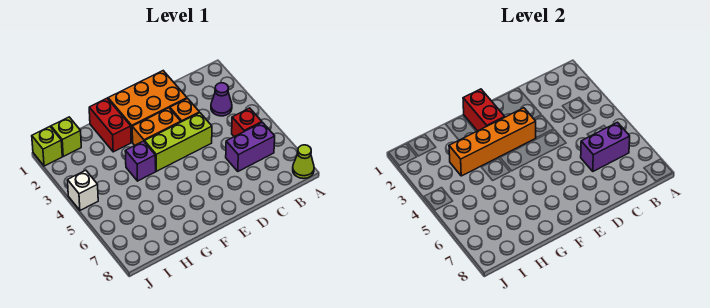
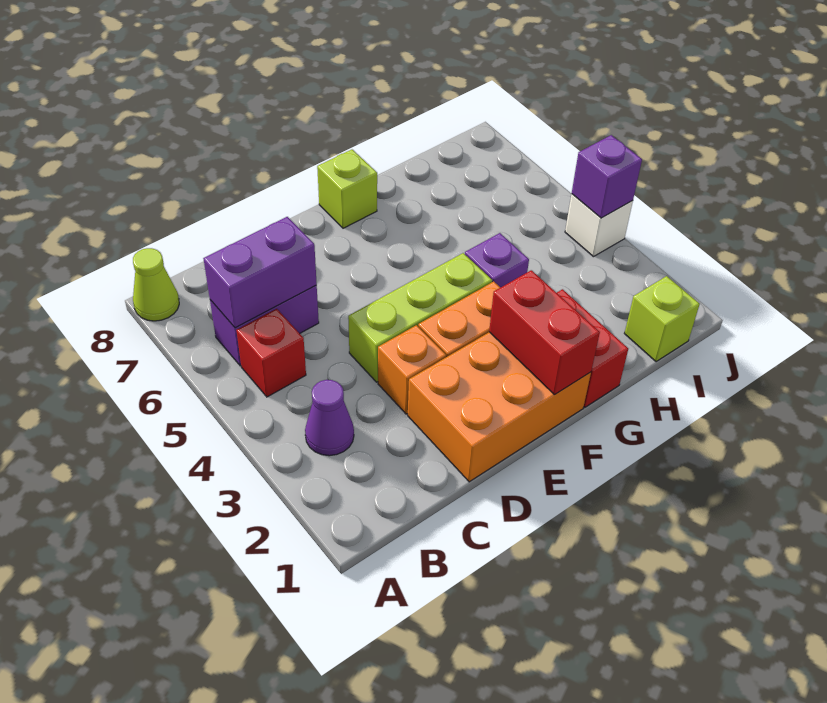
orange brick E3:H3 level 2 -> none
lime brick J1 level 1 -> lime brick F8 level 1
none -> purple brick J4 level 2

